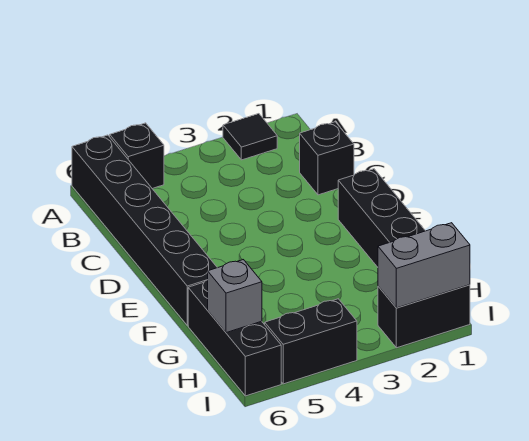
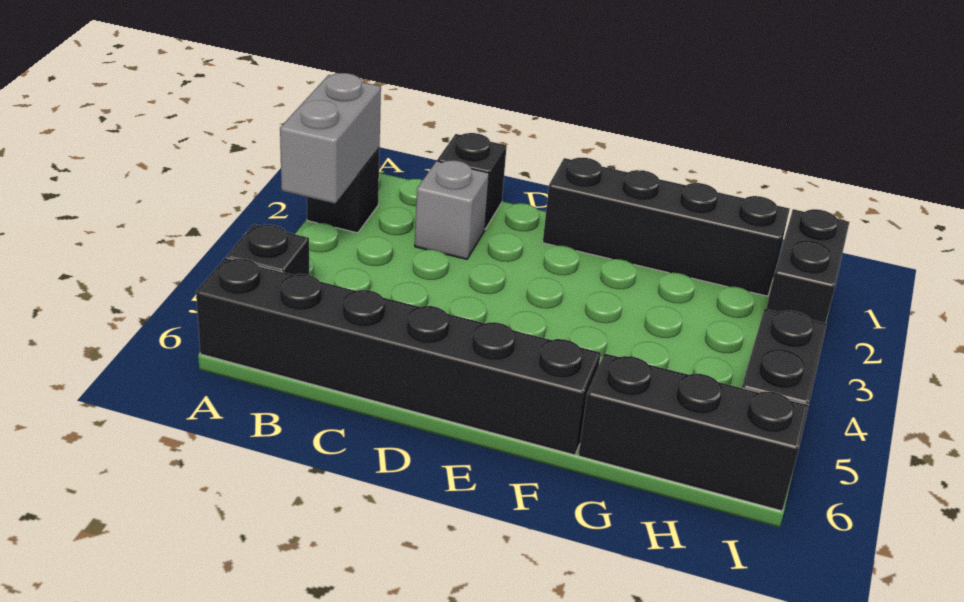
black tile A2 level 1 -> black brick A2 level 1
grey brick H6 level 2 -> grey brick C2 level 1
grey brick I1:I2 level 2 -> grey brick A2:A3 level 2

